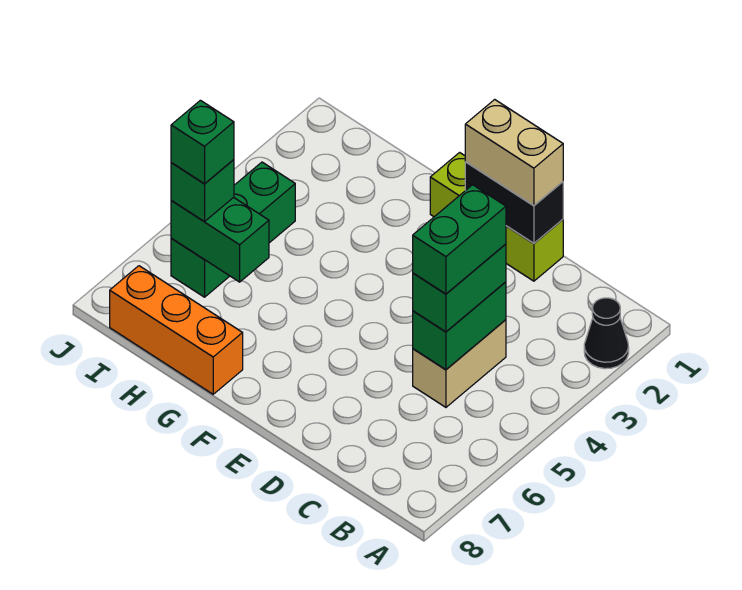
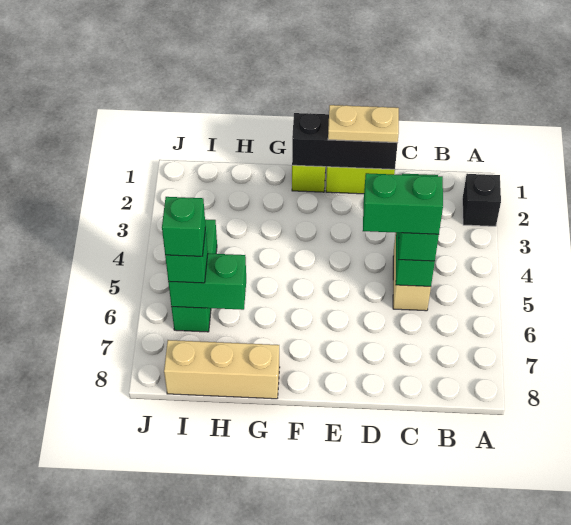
black cone A2 level 1 -> black brick A2 level 1
green brick C4:C5 level 4 -> green brick C5:D5 level 4
black brick D1:E1 level 2 -> black brick D1:F1 level 2
tan brick D1:E1 level 3 -> tan plate D1:E1 level 3
orange brick G8:I8 level 1 -> tan brick G8:I8 level 1

